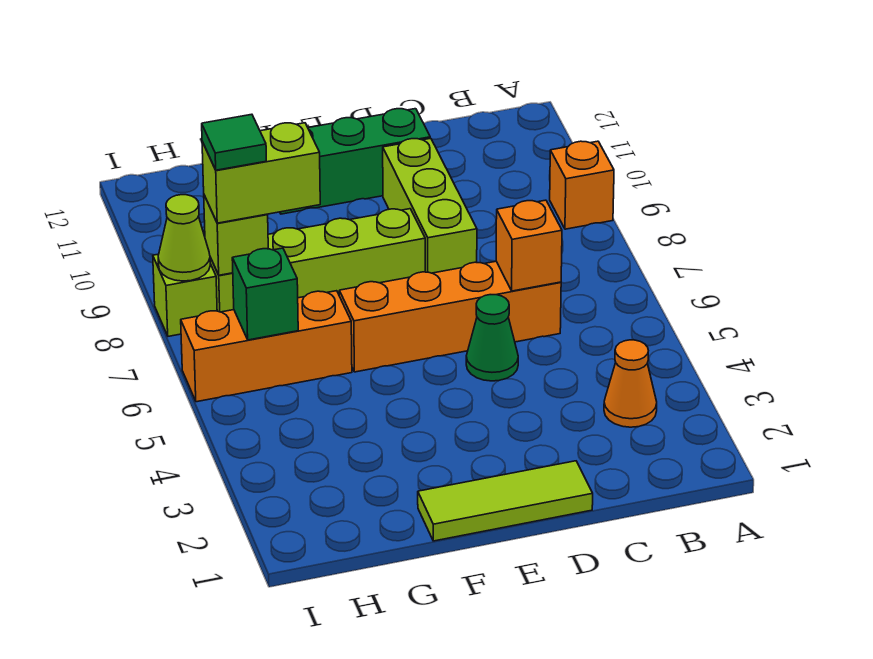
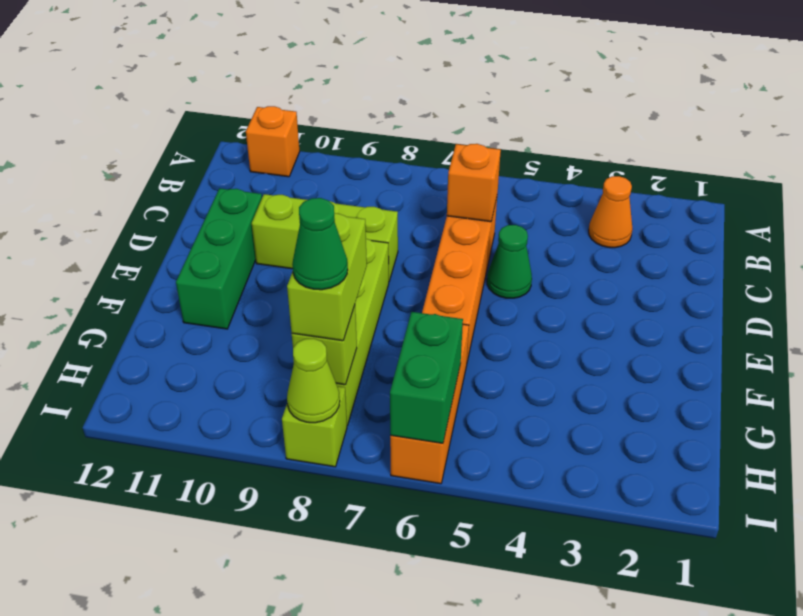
orange brick A9 level 1 -> orange brick A11 level 1
lime tile D1:F1 level 1 -> none
green brick H6 level 2 -> green brick H6:I6 level 2
green tile H8 level 4 -> green cone H8 level 4

